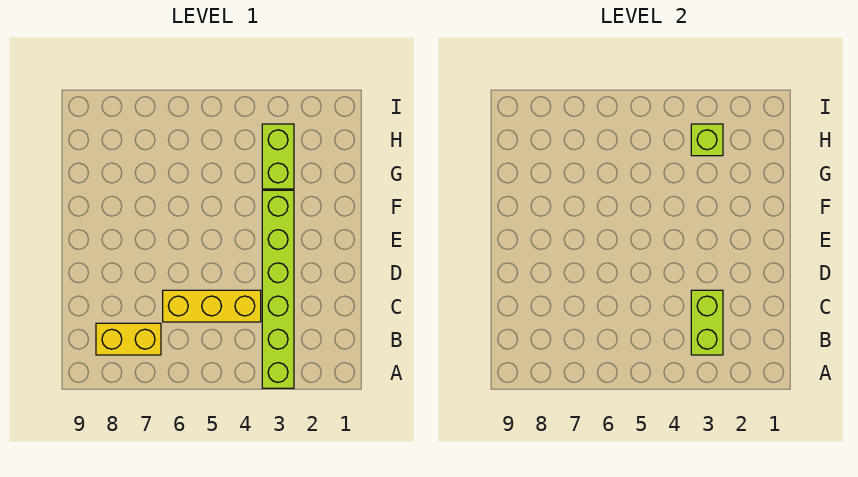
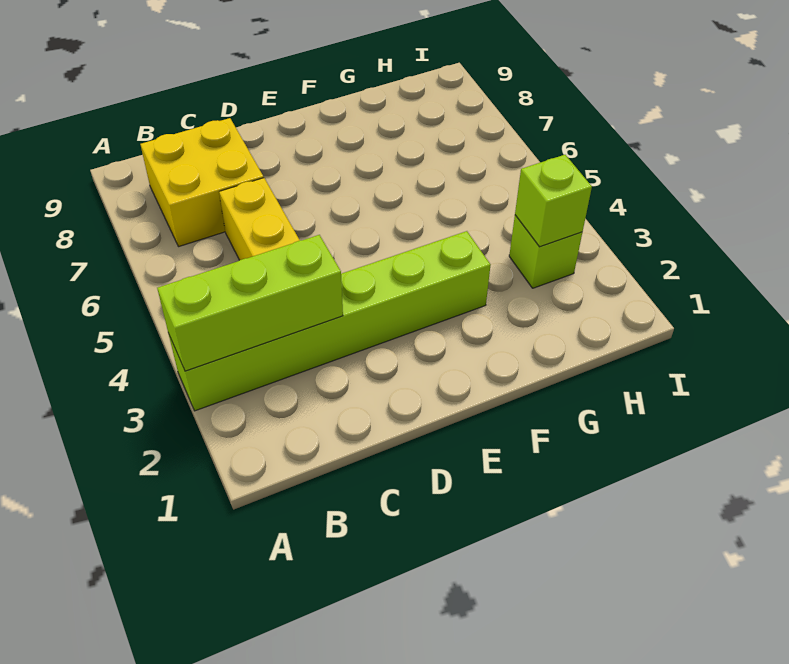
lime brick B3:C3 level 2 -> lime brick A3:C3 level 2
yellow brick B7:B8 level 1 -> yellow brick B7:C8 level 1
lime brick G3:H3 level 1 -> lime brick H3 level 1

